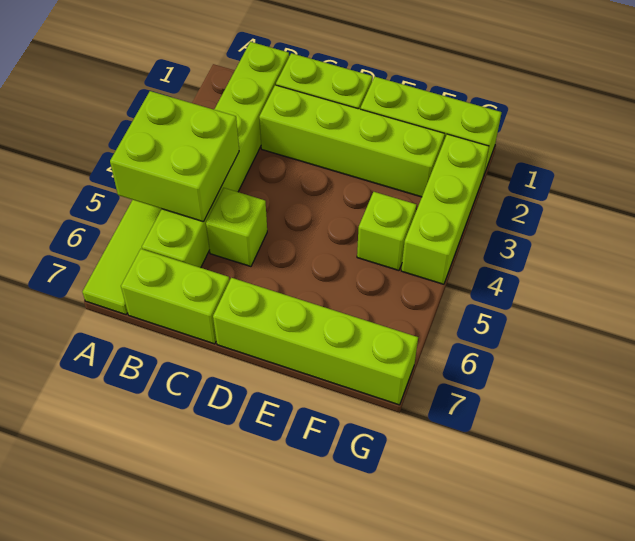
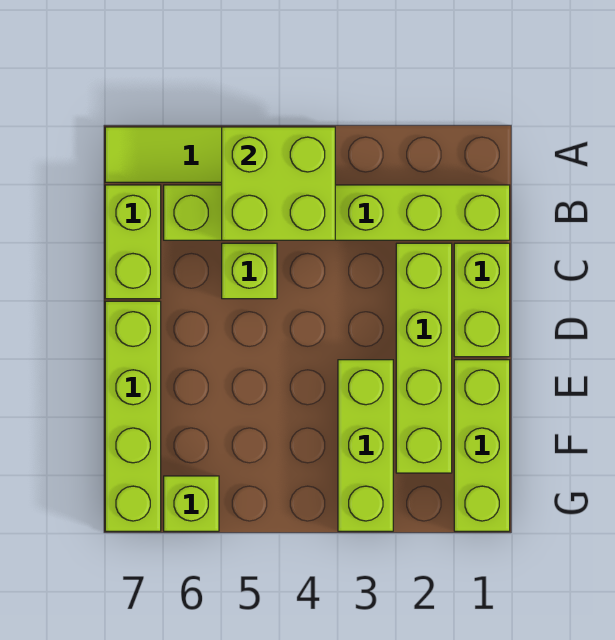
lime brick F4 level 1 -> lime brick G6 level 1
lime brick G2:G4 level 1 -> lime brick E3:G3 level 1

